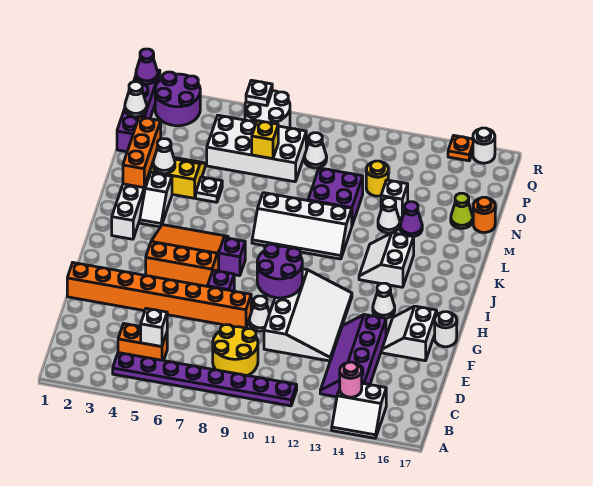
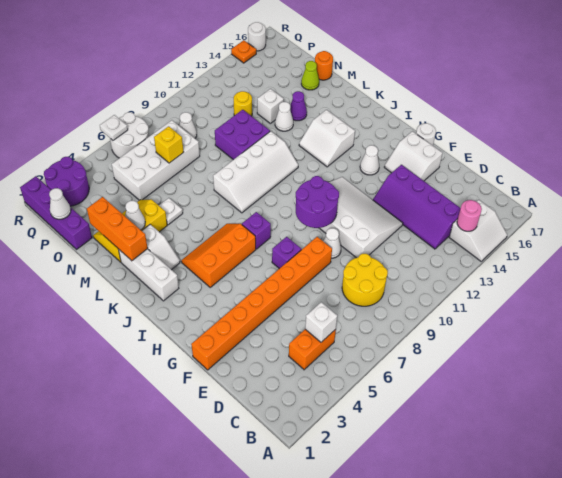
purple plate B4:B11 level 1 -> none
orange slope H4:J6 level 1 top H -> orange slope I4:J6 level 1 top I
purple cone R1 level 2 -> none

